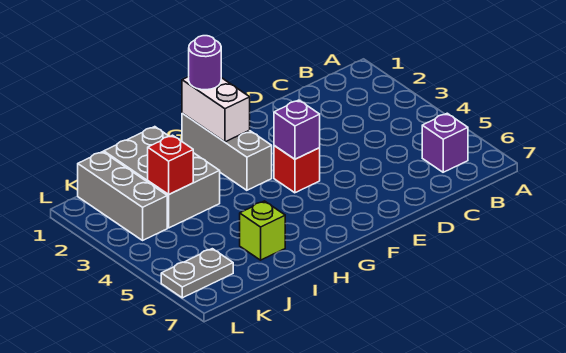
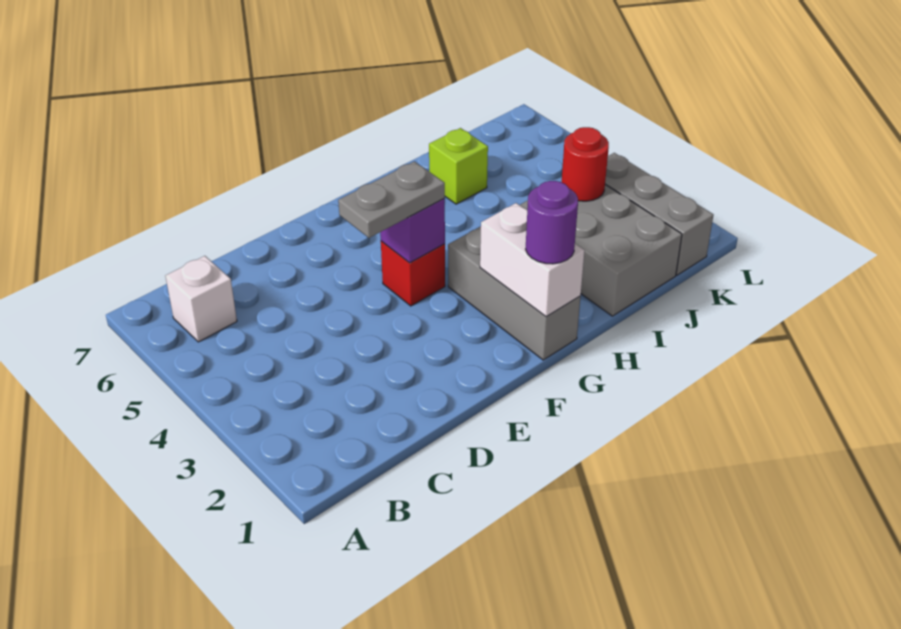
purple brick B6 level 1 -> white brick B6 level 1
red brick J3 level 2 -> red round brick J3 level 2
grey plate K6:L6 level 1 -> grey plate E4:F4 level 3

